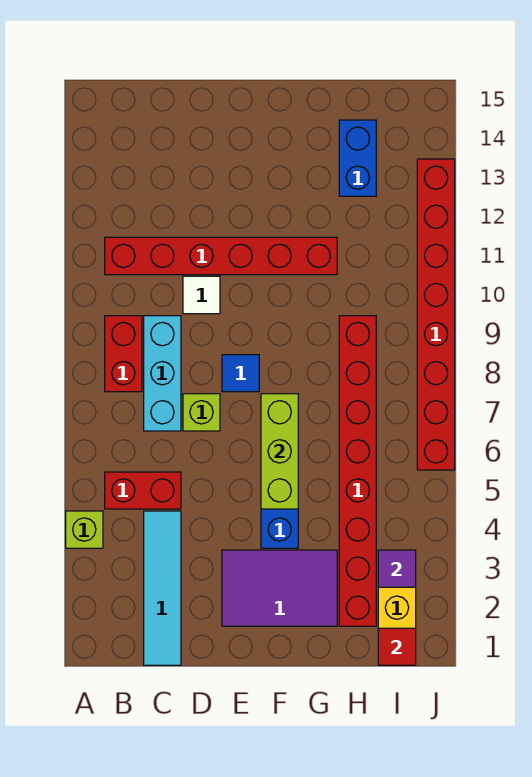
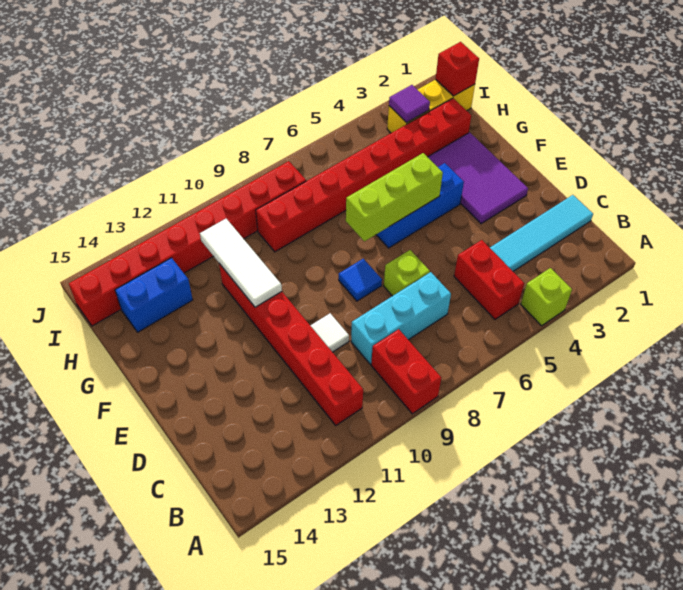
red brick B8:B9 level 1 -> red brick A9:B9 level 1
none -> white tile F11:H11 level 2
red tile I1 level 2 -> red brick I1 level 2
red brick J6:J13 level 1 -> red brick I8:I15 level 1

